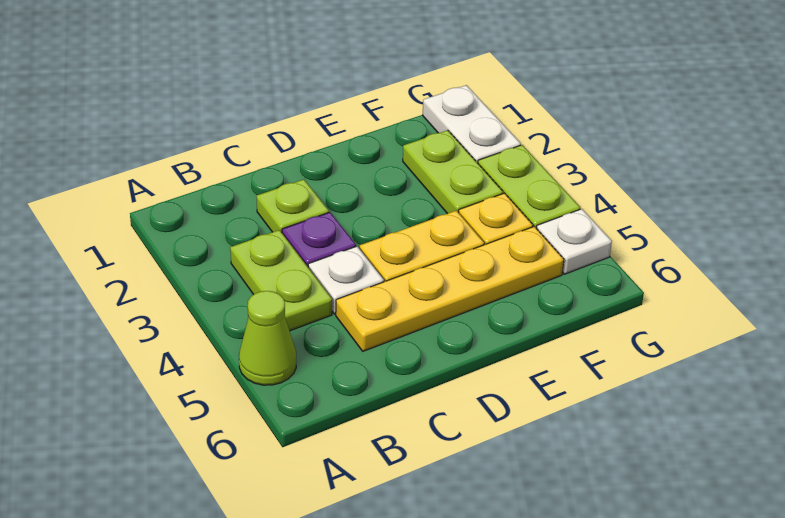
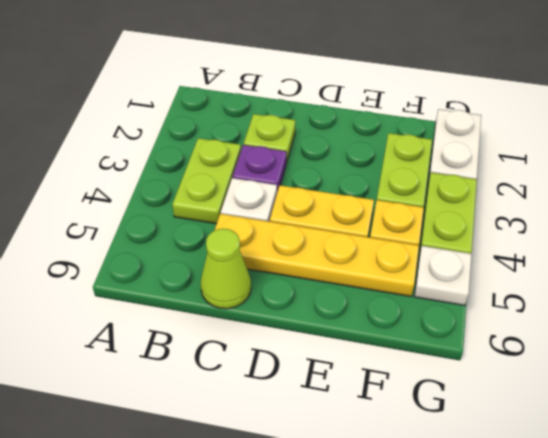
lime cone A5 level 1 -> lime cone C6 level 1

